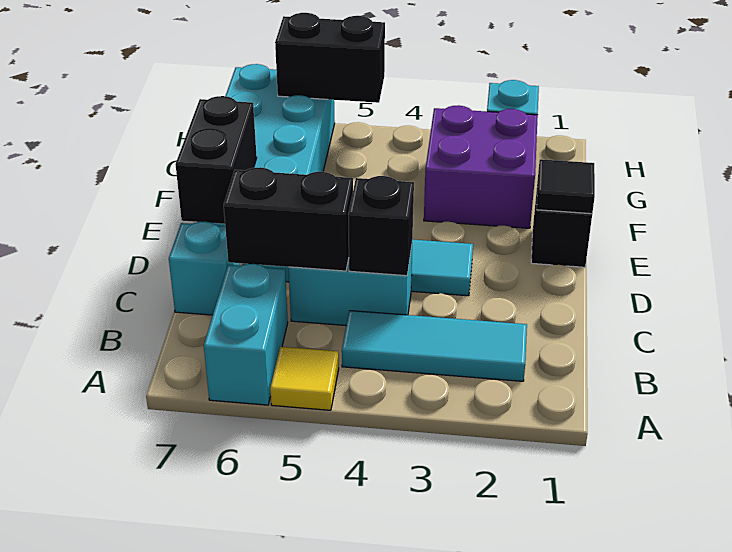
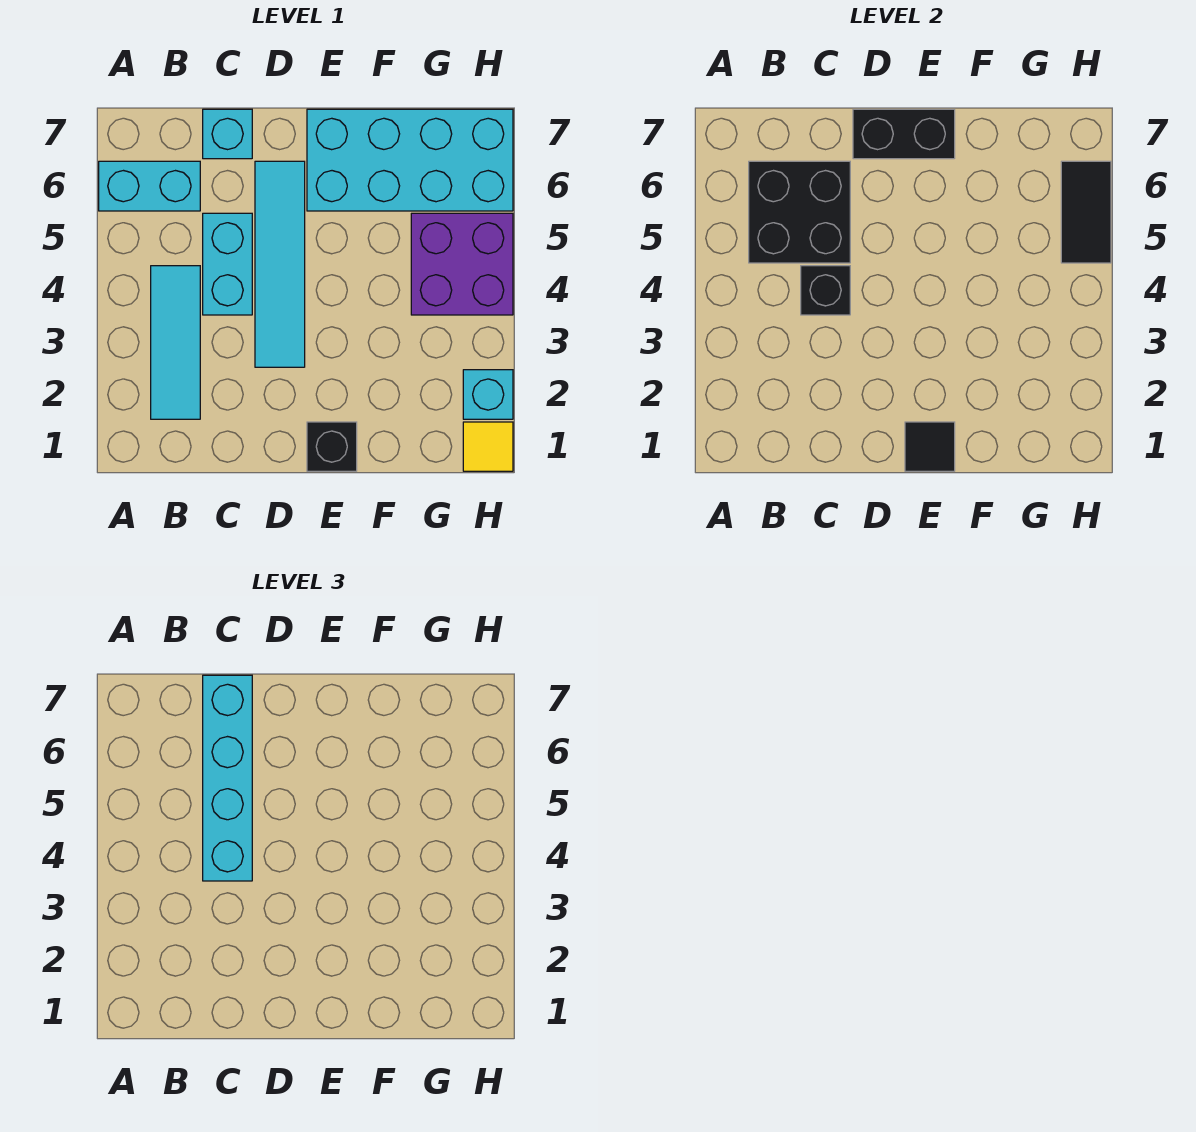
yellow tile A5 level 1 -> yellow tile H1 level 1
none -> cyan brick C4:C7 level 3
black brick C5:C6 level 2 -> black brick B5:C6 level 2
purple brick F2:G3 level 1 -> purple brick G4:H5 level 1
black brick H5:H6 level 2 -> black tile H5:H6 level 2

